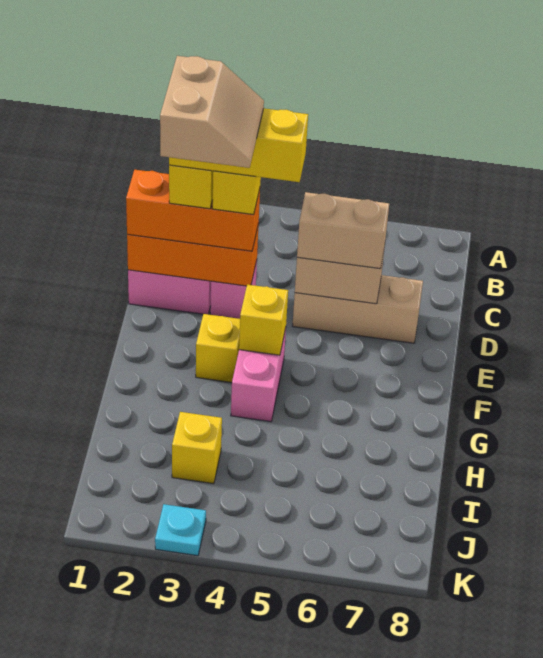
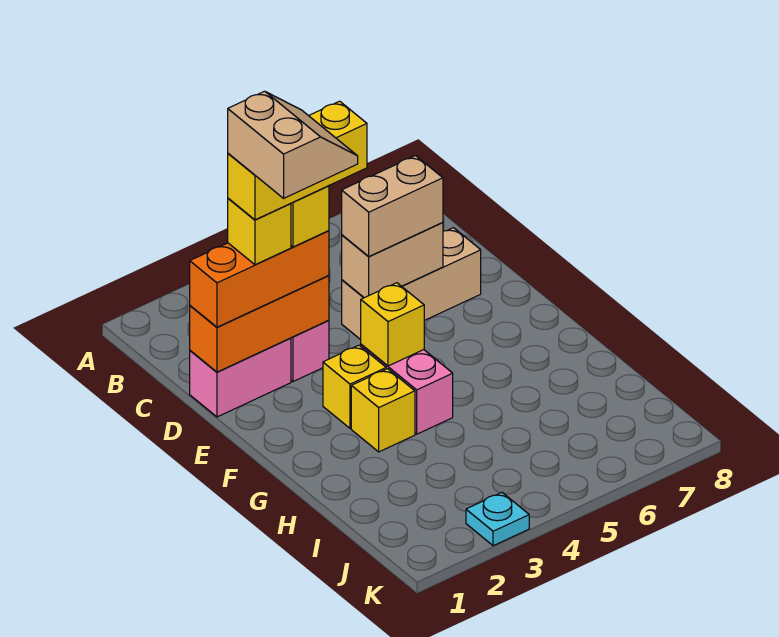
yellow brick I3 level 1 -> yellow brick G3 level 1

